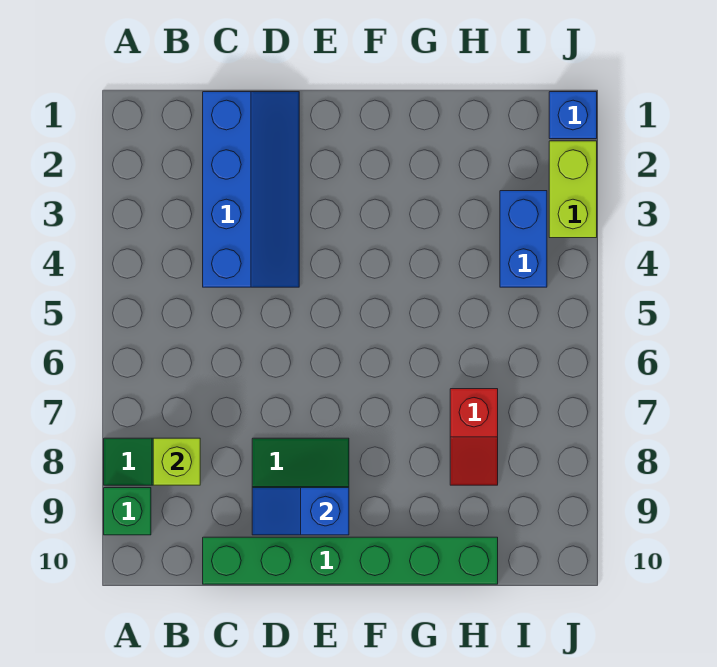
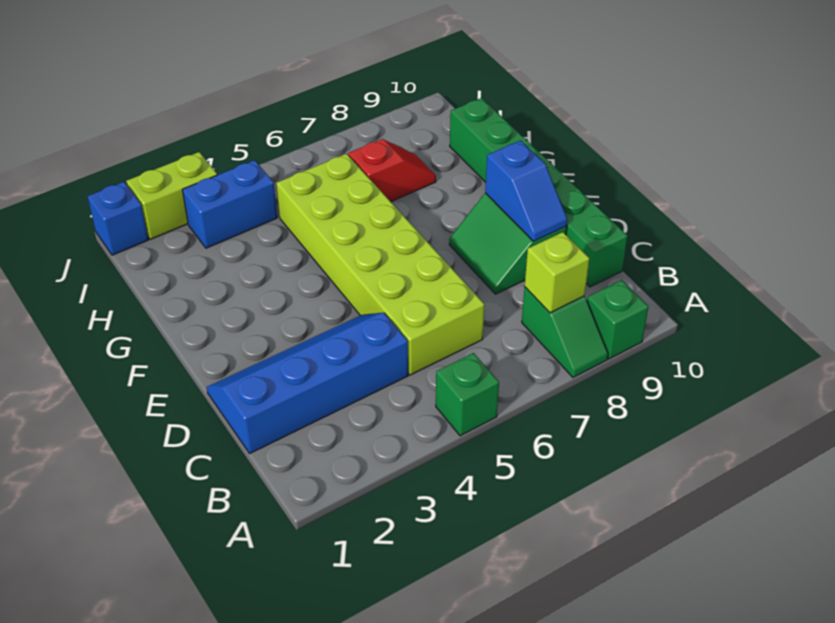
none -> green brick A5 level 1
none -> lime brick C5:H6 level 1

